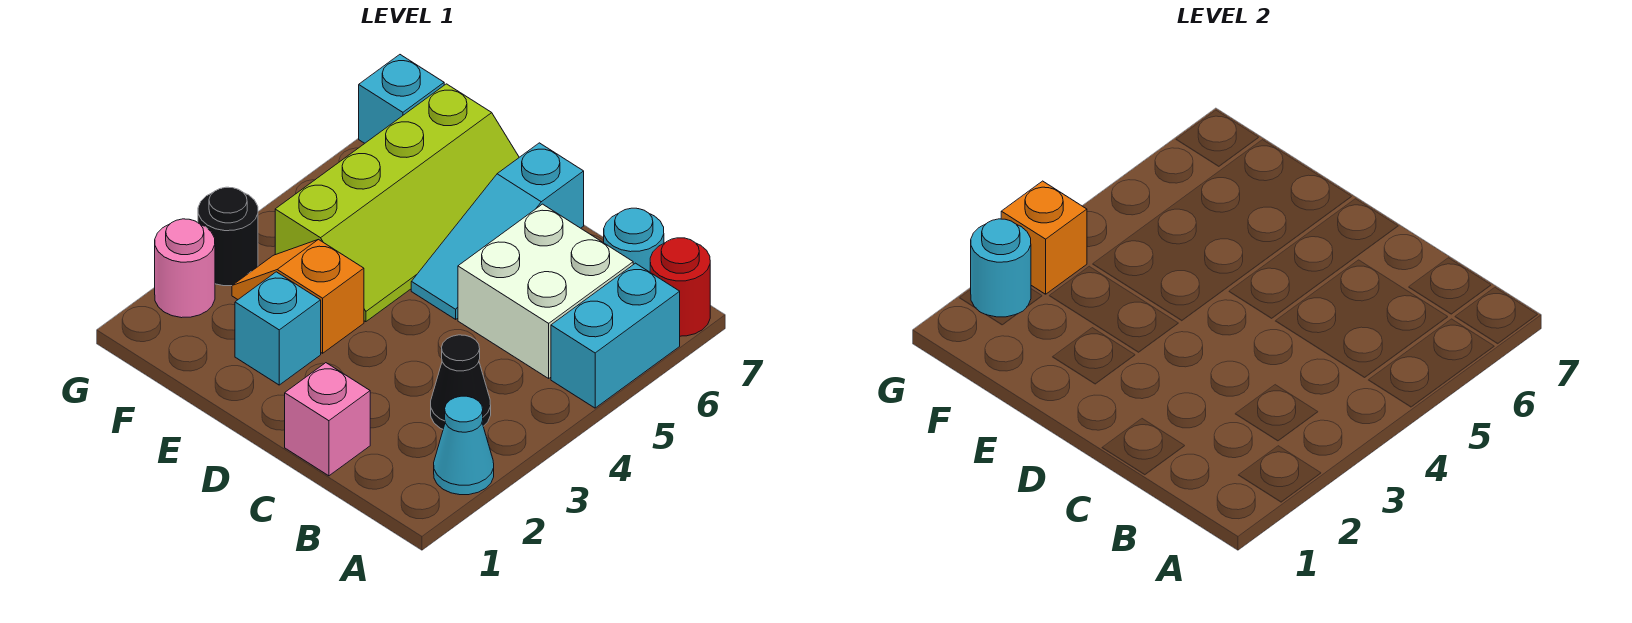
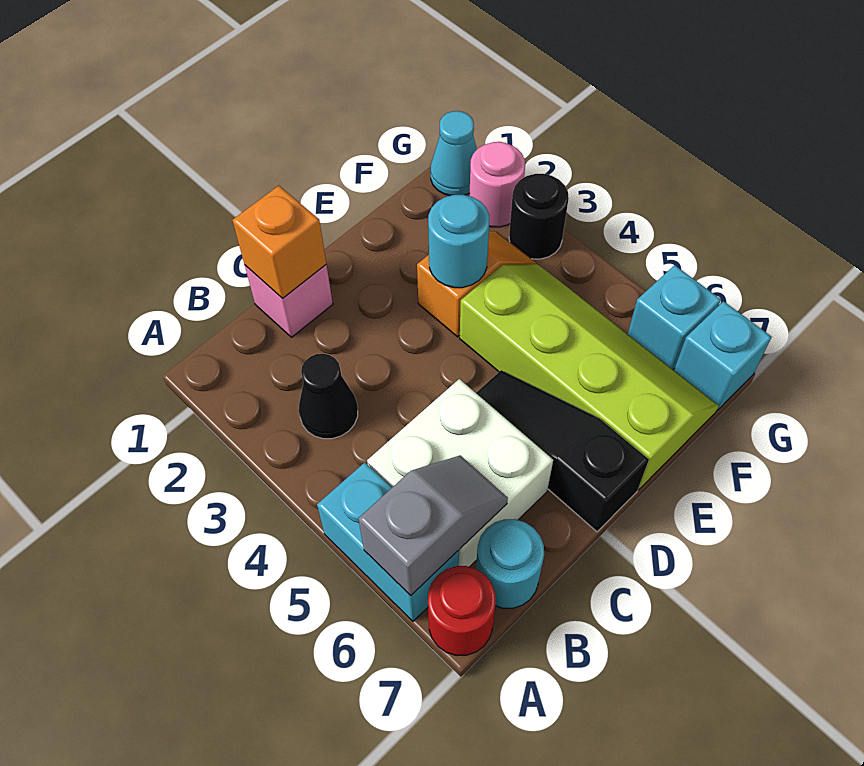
cyan cone A2 level 1 -> cyan cone G1 level 1
none -> grey slope A6:B6 level 2 top A
cyan slope D5:D7 level 1 top 7 -> black slope D5:D7 level 1 top 7
cyan brick E2 level 1 -> cyan brick G6 level 1
lime slope E4:F7 level 1 top F -> lime slope E4:F7 level 1 top E
cyan round brick G2 level 2 -> cyan round brick E3 level 2
orange brick G3 level 2 -> orange brick C1 level 2

